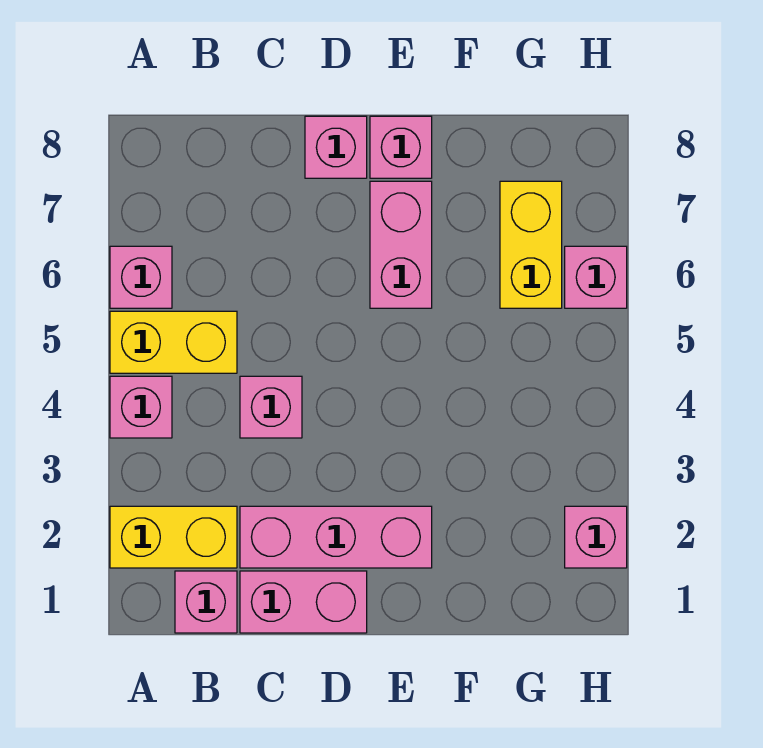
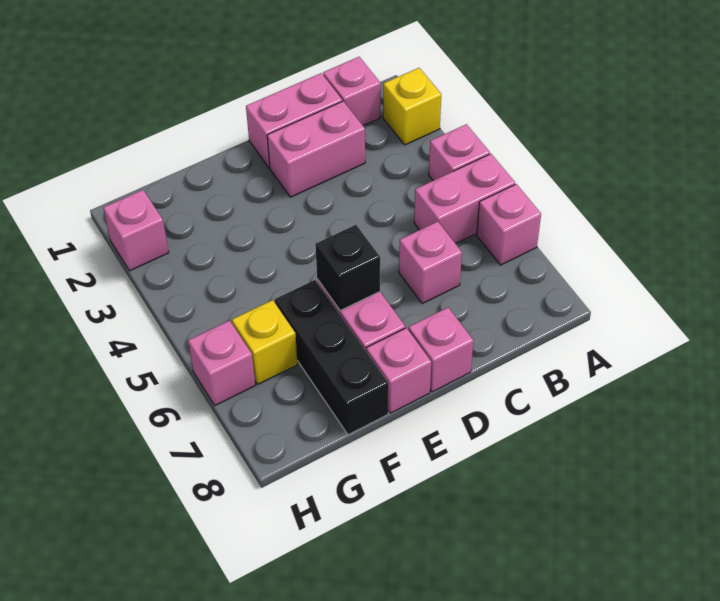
yellow brick A2:B2 level 1 -> yellow brick A2 level 1
yellow brick A5:B5 level 1 -> pink brick A5:B5 level 1
pink brick C2:E2 level 1 -> pink brick C2:D2 level 1
pink brick C4 level 1 -> pink brick C6 level 1
none -> black brick E6 level 2
none -> black brick F6:F8 level 1
yellow brick G6:G7 level 1 -> yellow brick G6 level 1

